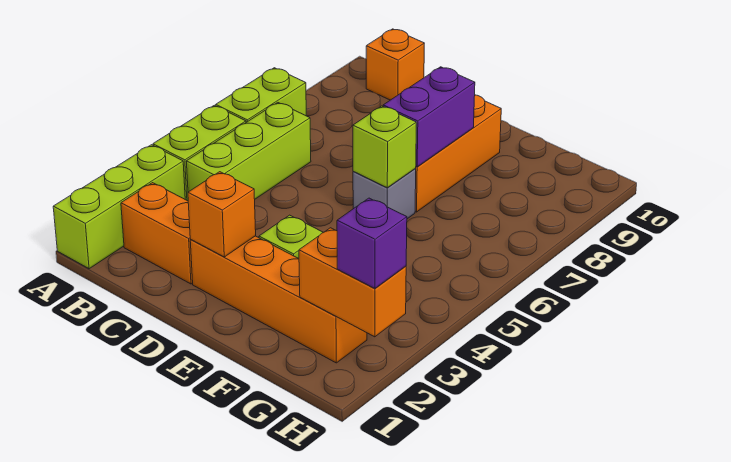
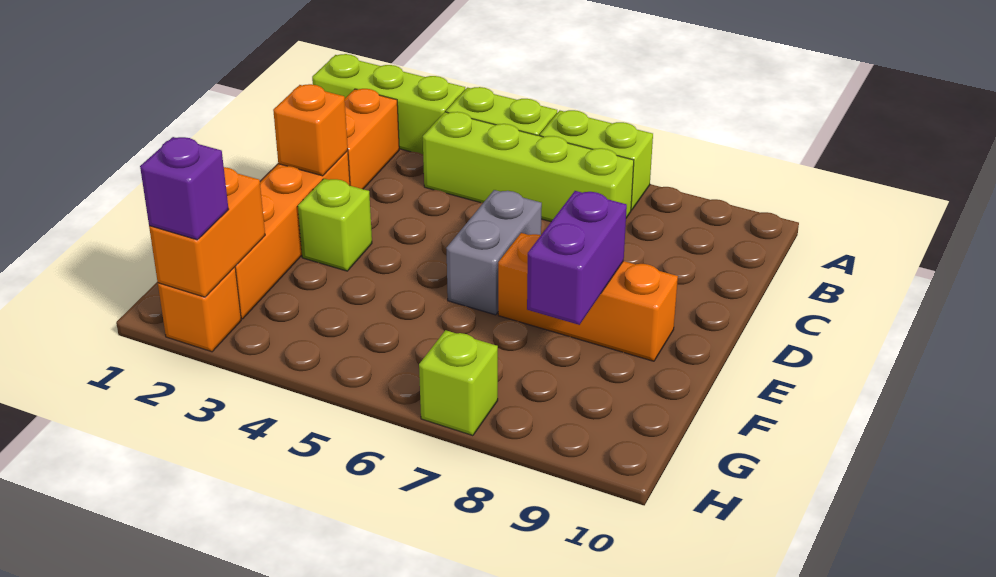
lime brick B4:B6 level 1 -> lime brick B4:B7 level 1
orange brick B10 level 1 -> orange brick H2 level 1
grey brick E6 level 1 -> grey brick D6:E6 level 1
lime brick E6 level 2 -> lime brick H7 level 1
purple brick E7:E8 level 2 -> purple brick E8:F8 level 2

